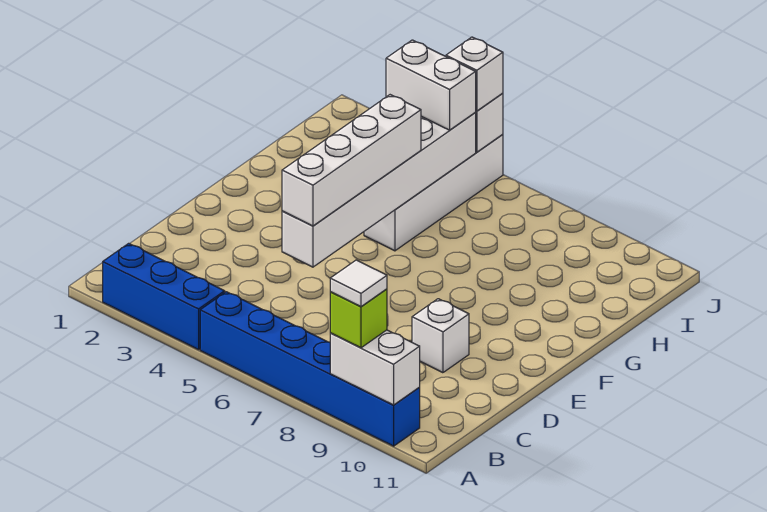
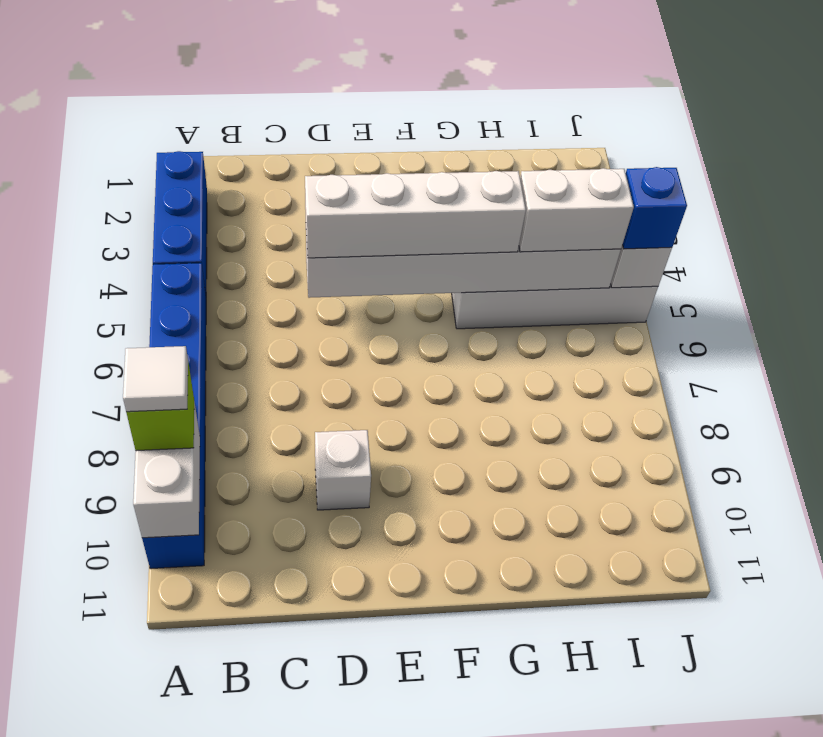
white brick I4:I5 level 3 -> white brick H5:I5 level 3
white brick J5 level 3 -> blue brick J5 level 3

